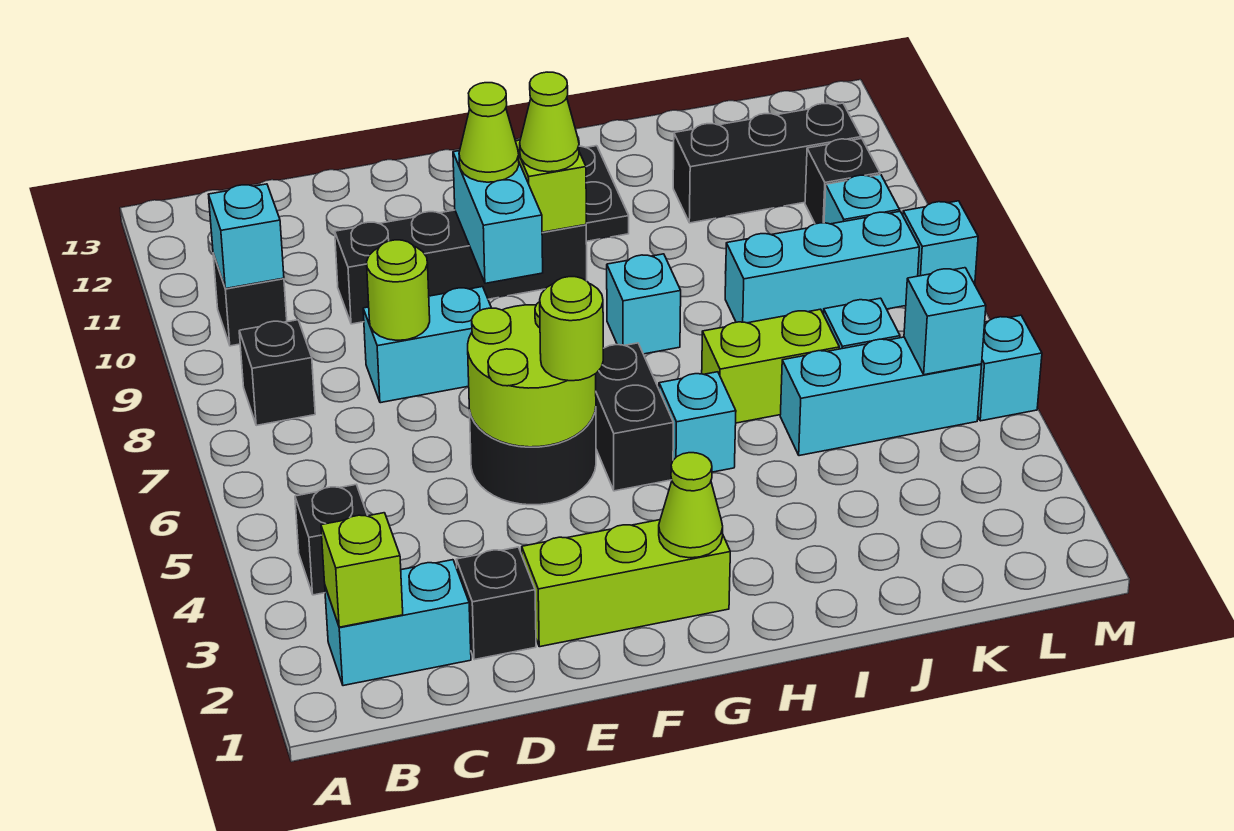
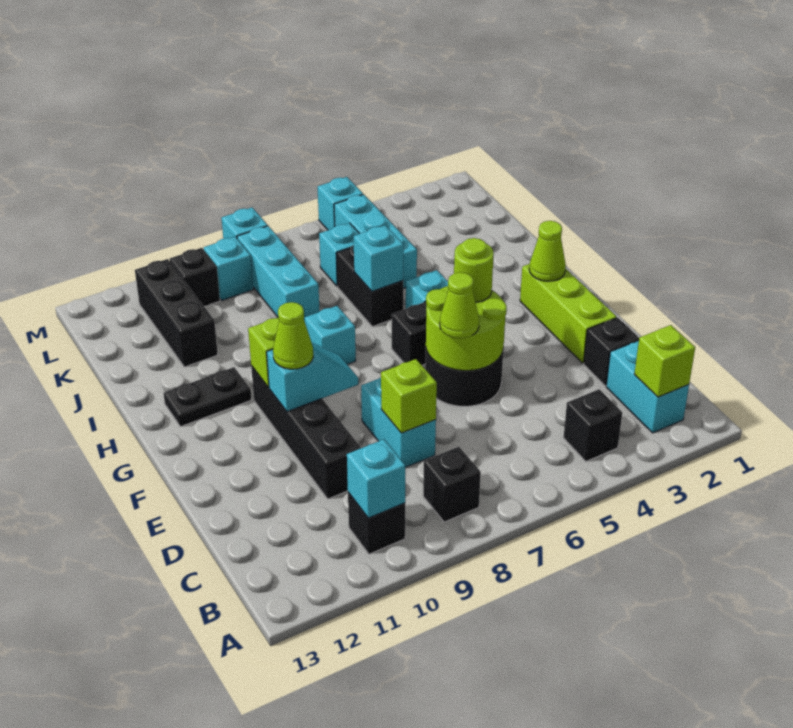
lime round brick D8 level 2 -> lime brick D8 level 2
cyan brick F9:F10 level 2 -> cyan slope F9:F10 level 2 top 10
lime cone G10 level 3 -> lime cone E6 level 3
lime brick I6:J6 level 1 -> black brick I6:J6 level 1
cyan brick L5 level 2 -> cyan brick I6 level 2

